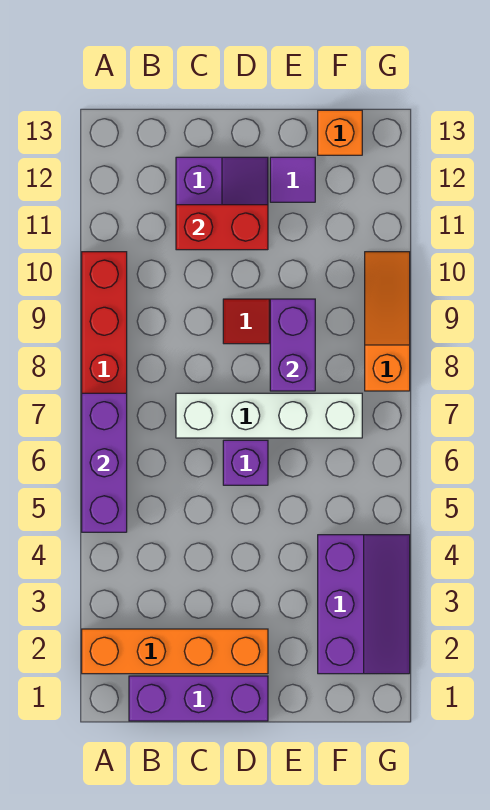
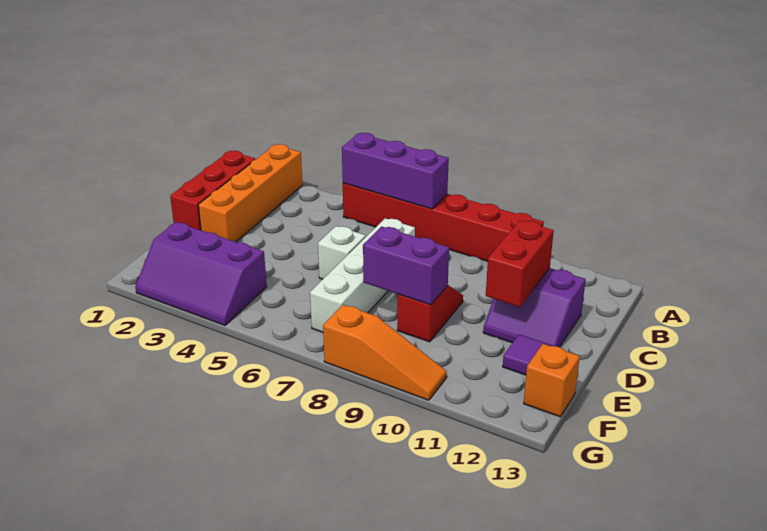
purple brick B1:D1 level 1 -> red brick B1:D1 level 1
purple brick D6 level 1 -> white brick D6 level 1

